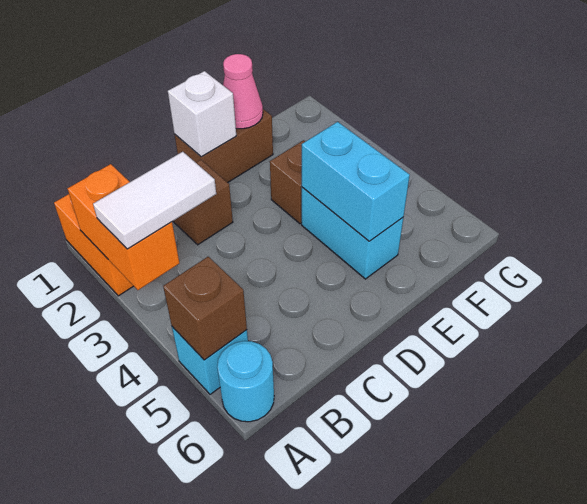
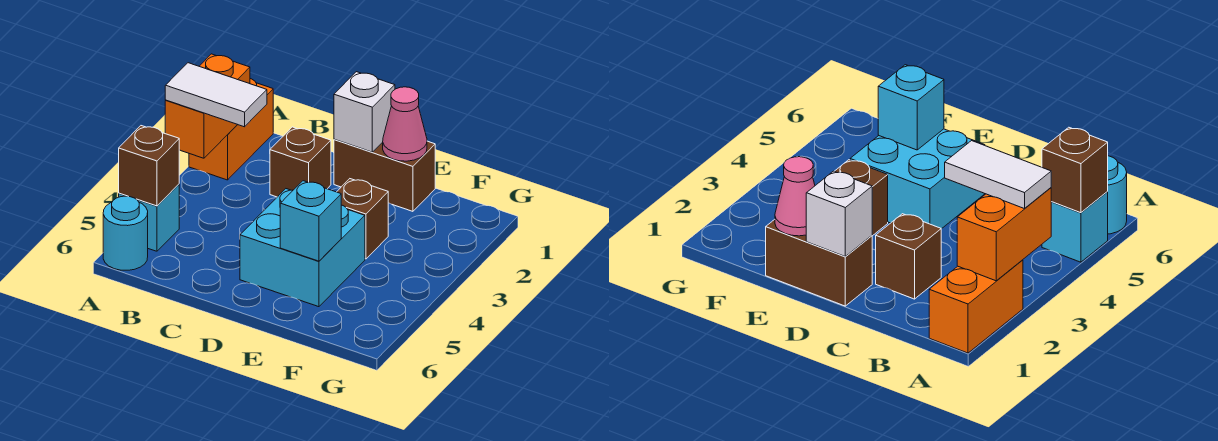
cyan brick E4:E5 level 1 -> cyan brick D4:E5 level 1
cyan brick E4:E5 level 2 -> cyan brick E5 level 2

